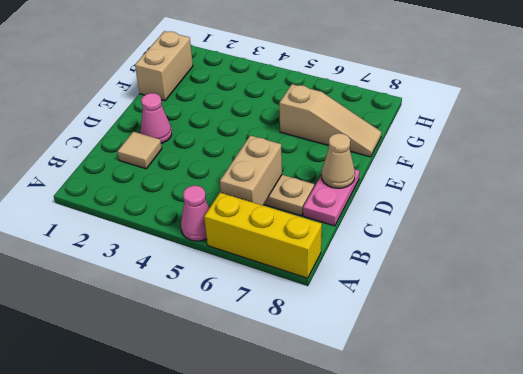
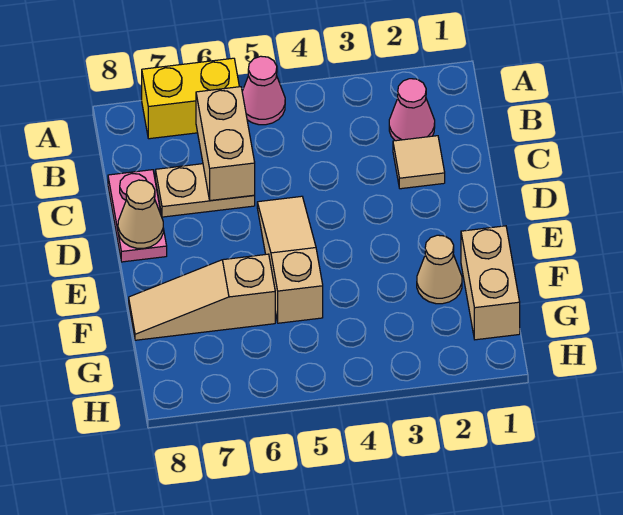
yellow brick A6:A8 level 1 -> yellow brick A6:A7 level 1
pink cone D2 level 1 -> pink cone B2 level 1
none -> tan slope D5:F5 level 1 top F
none -> tan cone F2 level 1

